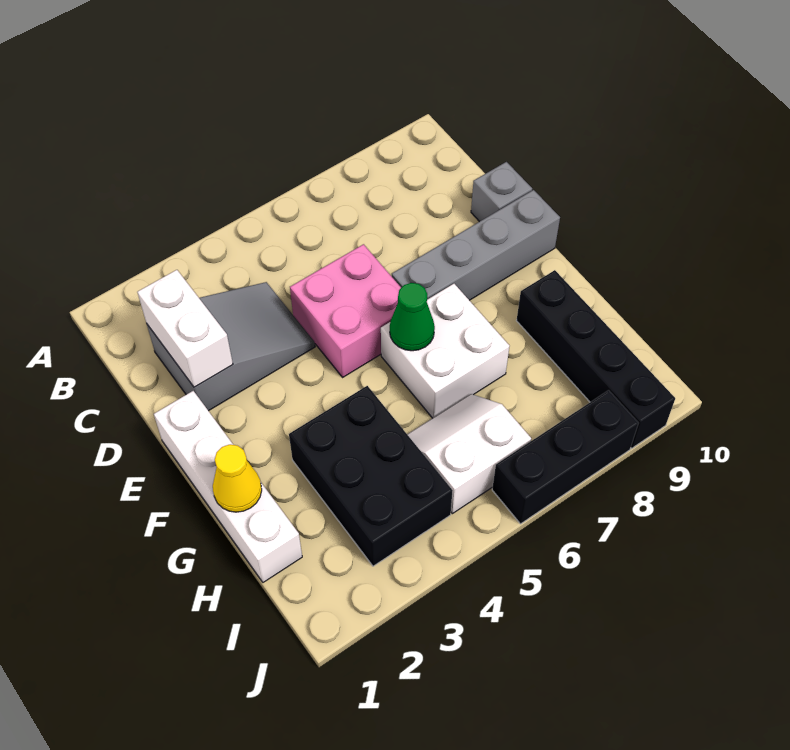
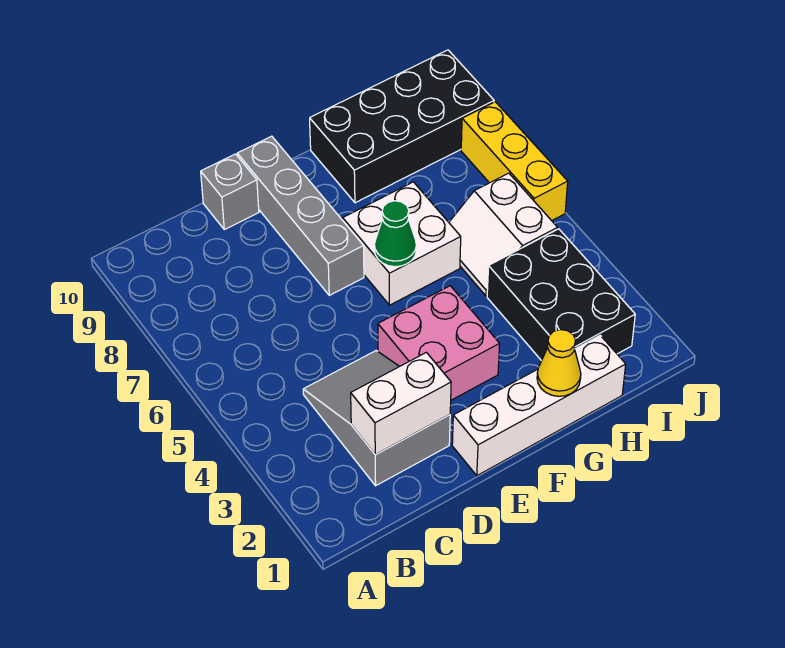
pink brick D5:E6 level 1 -> pink brick E3:F4 level 1
black brick G3:I4 level 1 -> black brick H2:I4 level 1
black brick G9:J9 level 1 -> black brick G9:J10 level 1
black brick J6:J8 level 1 -> yellow brick J6:J8 level 1

